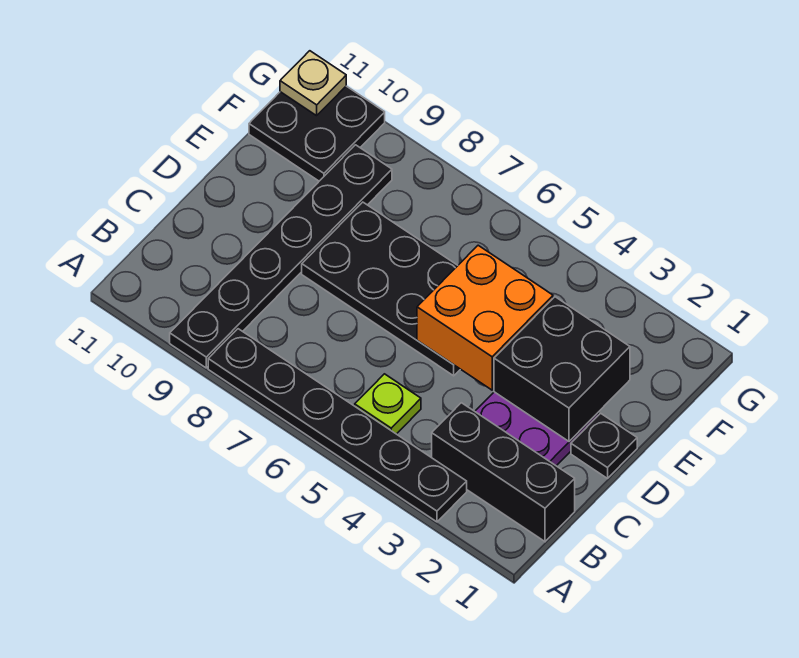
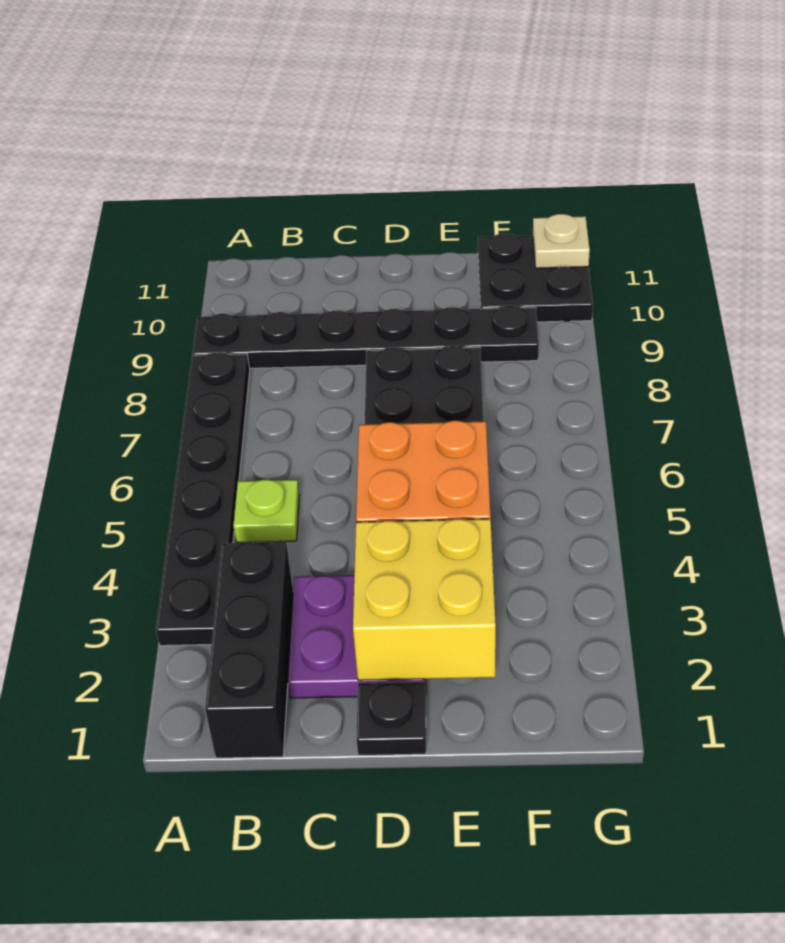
black brick D2:E3 level 2 -> yellow brick D2:E3 level 2

